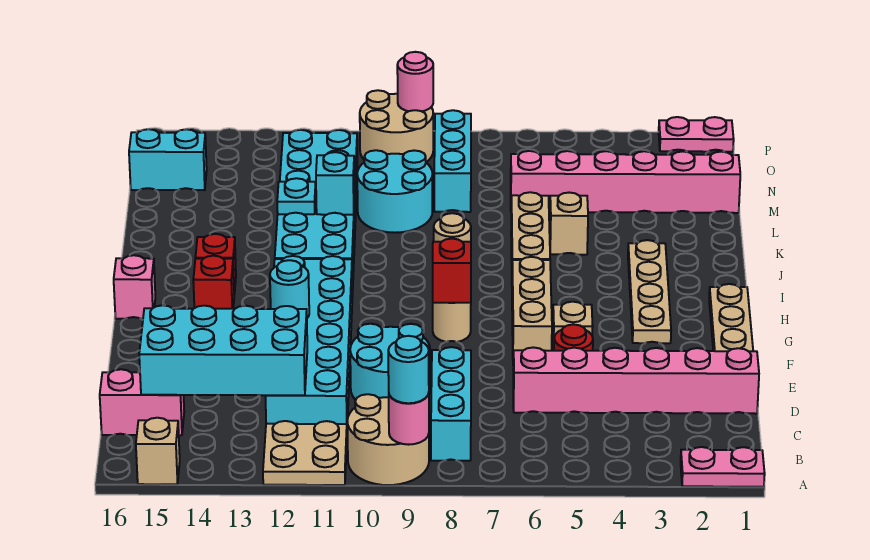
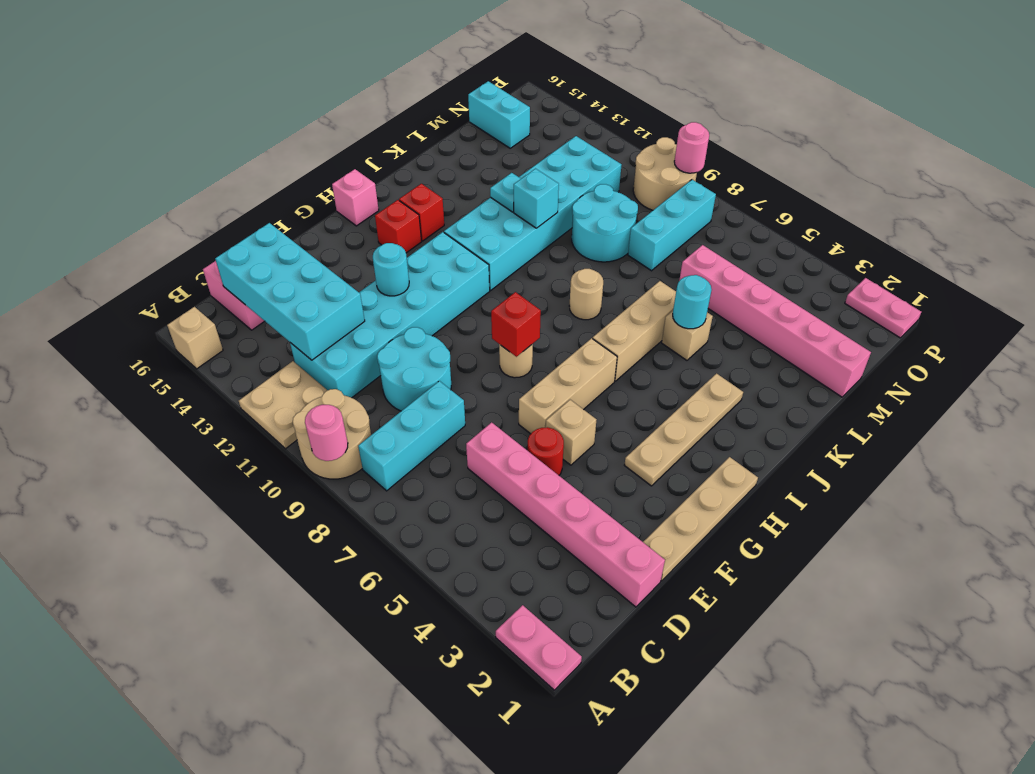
cyan round brick A9 level 3 -> cyan round brick K5 level 2

